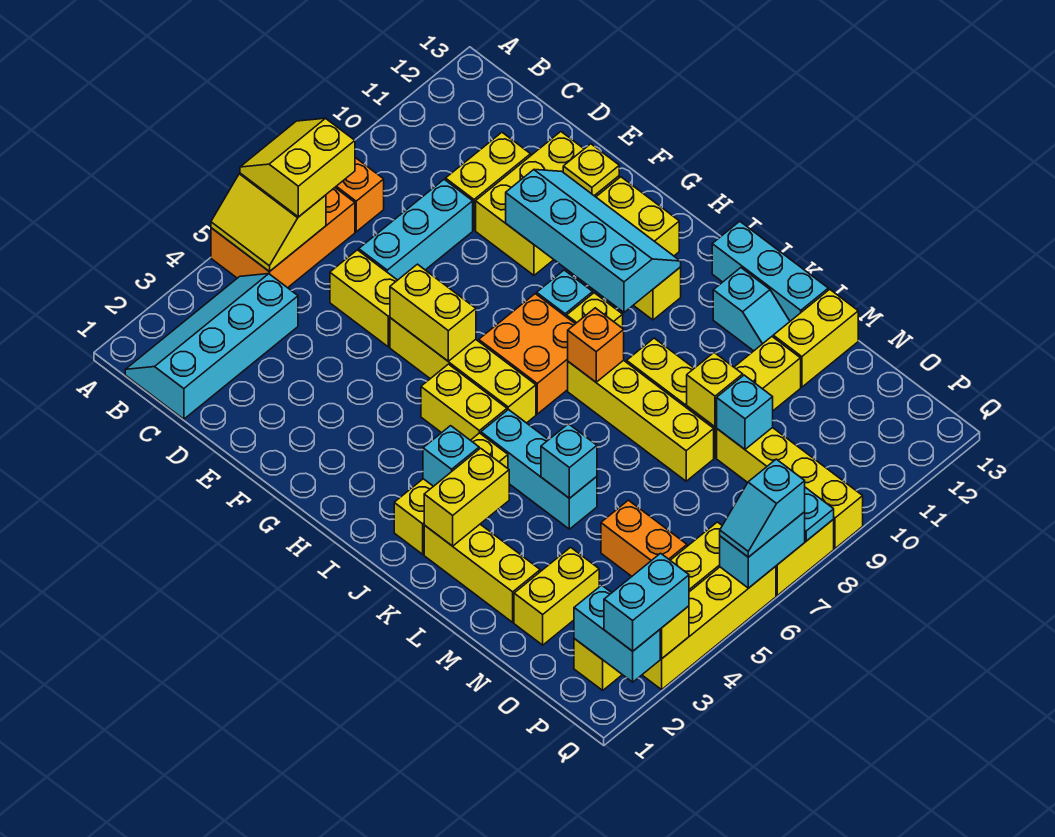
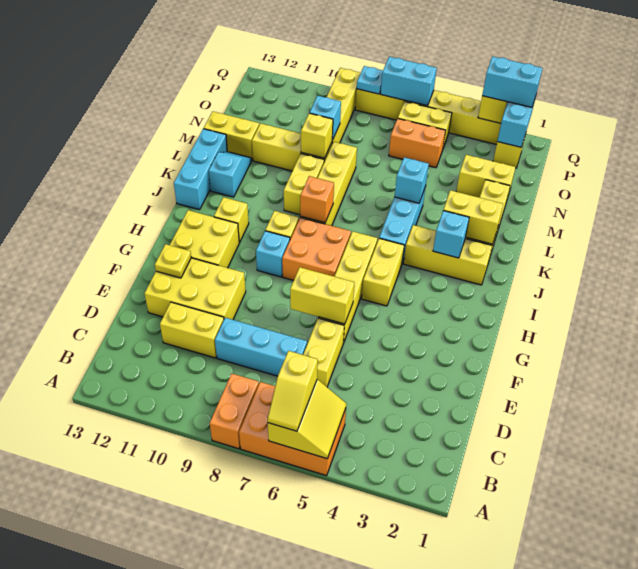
yellow slope A6:B7 level 3 top B -> yellow slope A6:B6 level 3 top B
cyan slope B1:C4 level 1 top C -> none
yellow brick F6:G6 level 2 -> yellow brick F6:F7 level 2
cyan slope F10:I11 level 2 top 10 -> none
orange brick N5:O5 level 1 -> orange brick O5:O6 level 1
cyan slope Q6:Q7 level 3 top 7 -> none

